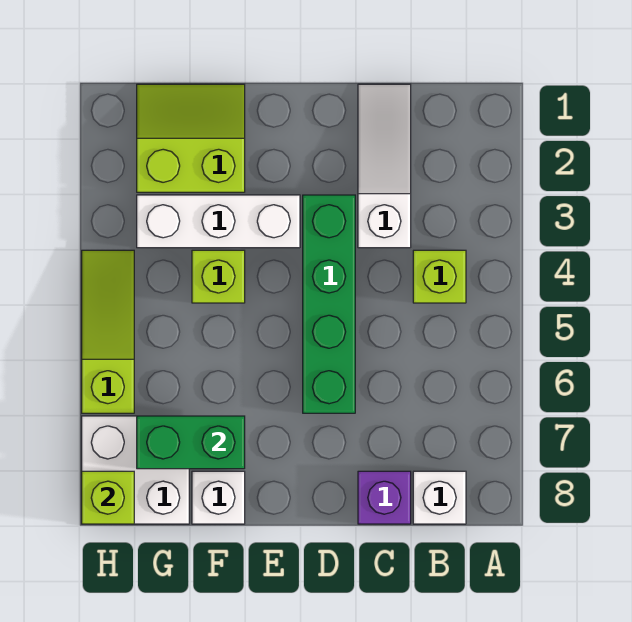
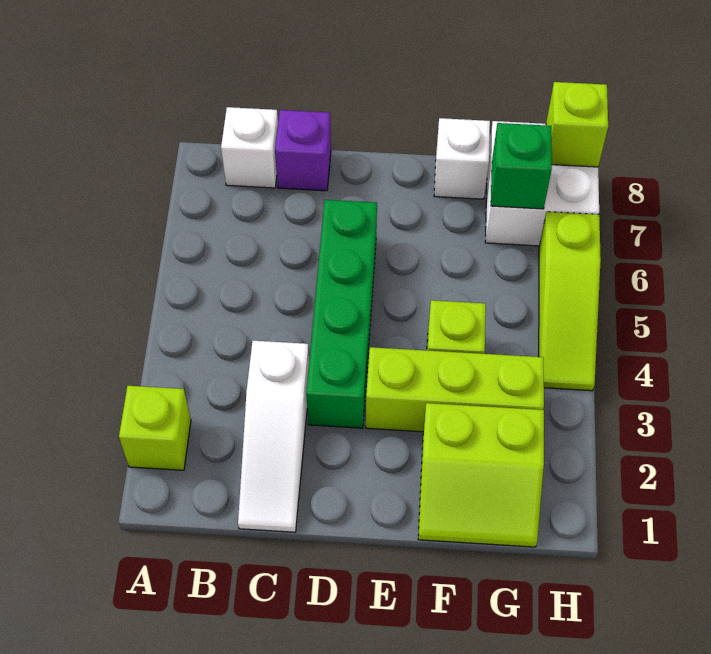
lime brick B4 level 1 -> lime brick A2 level 1
white brick E3:G3 level 1 -> lime brick E3:G3 level 1
green brick F7:G7 level 2 -> green brick G7 level 2

